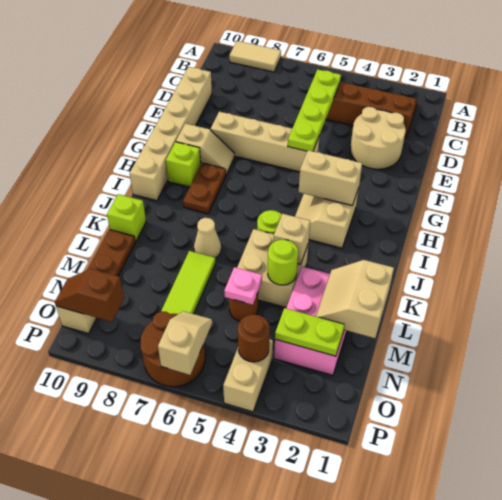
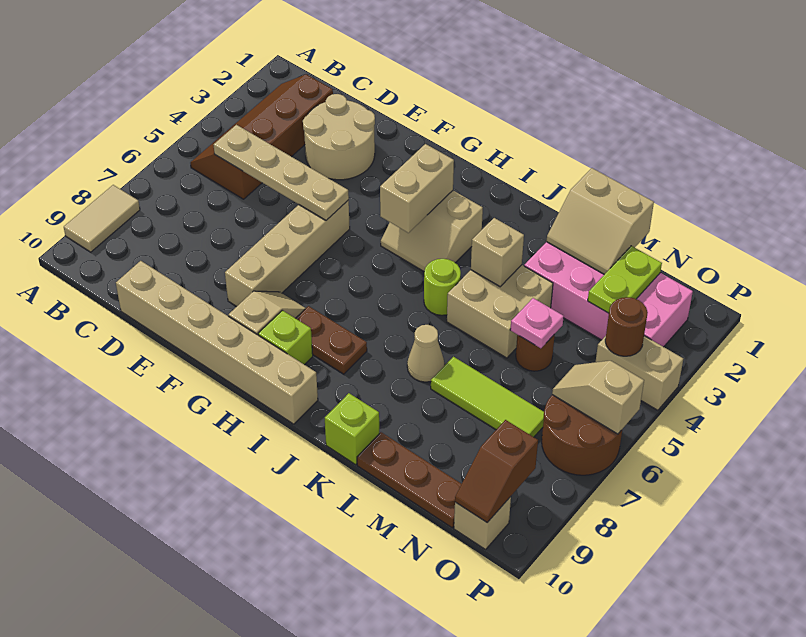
lime plate C5:F5 level 2 -> tan plate C5:F5 level 2
pink brick L2:N3 level 1 -> pink brick L2:O3 level 1
lime round brick L4 level 2 -> none

